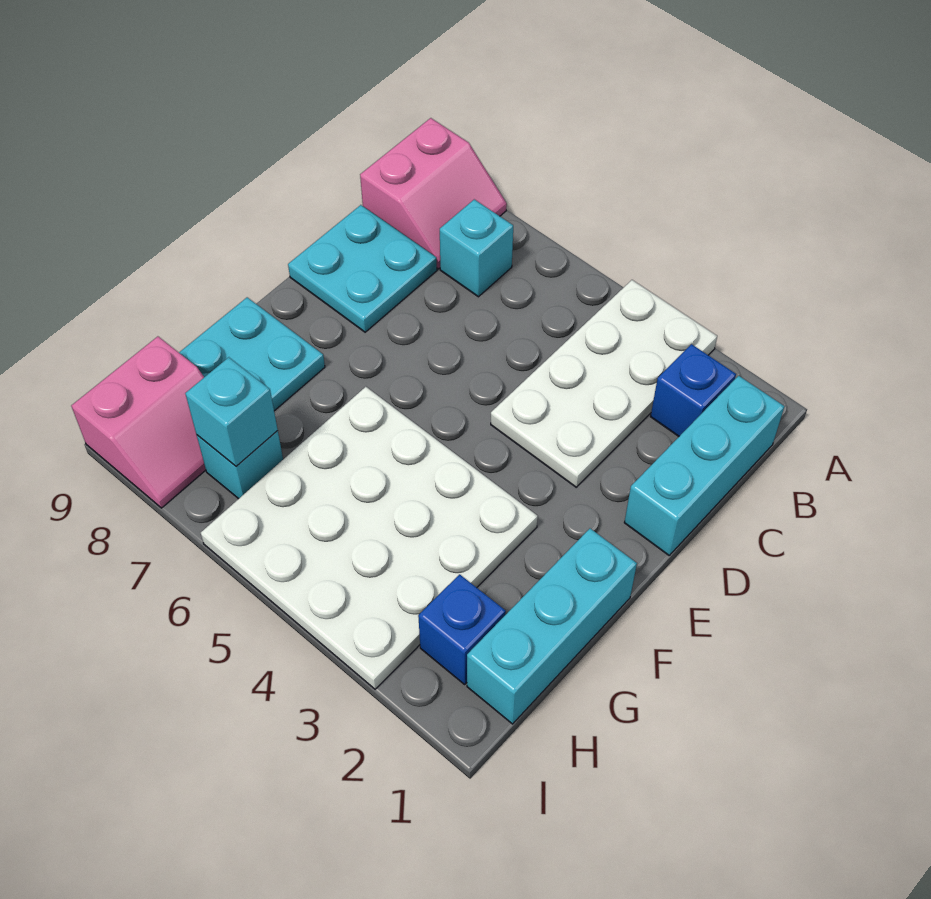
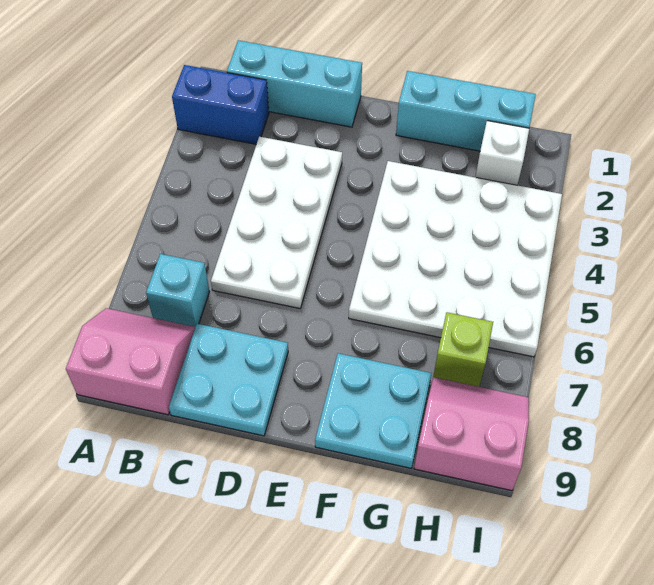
white plate A3:D4 level 1 -> white plate C3:D6 level 1
blue brick B2 level 1 -> blue brick A2:B2 level 1
blue brick H2 level 1 -> white brick H2 level 1
cyan brick H7 level 1 -> lime brick H7 level 1
cyan brick H7 level 2 -> none

